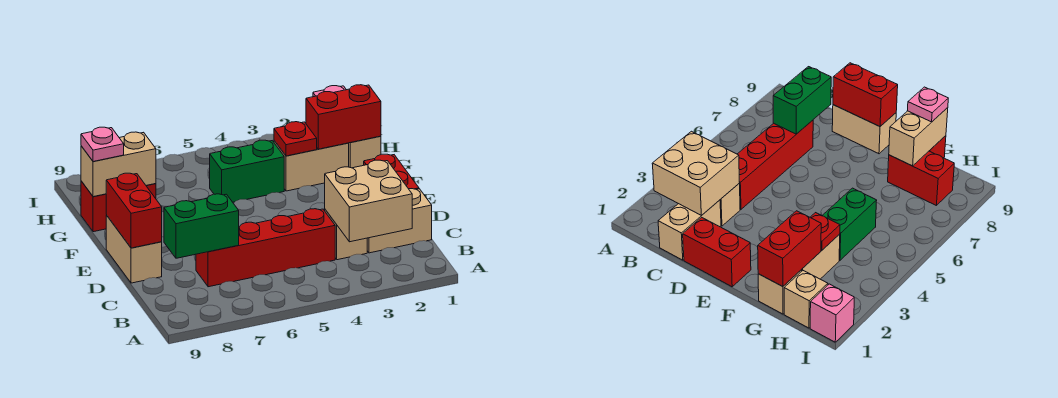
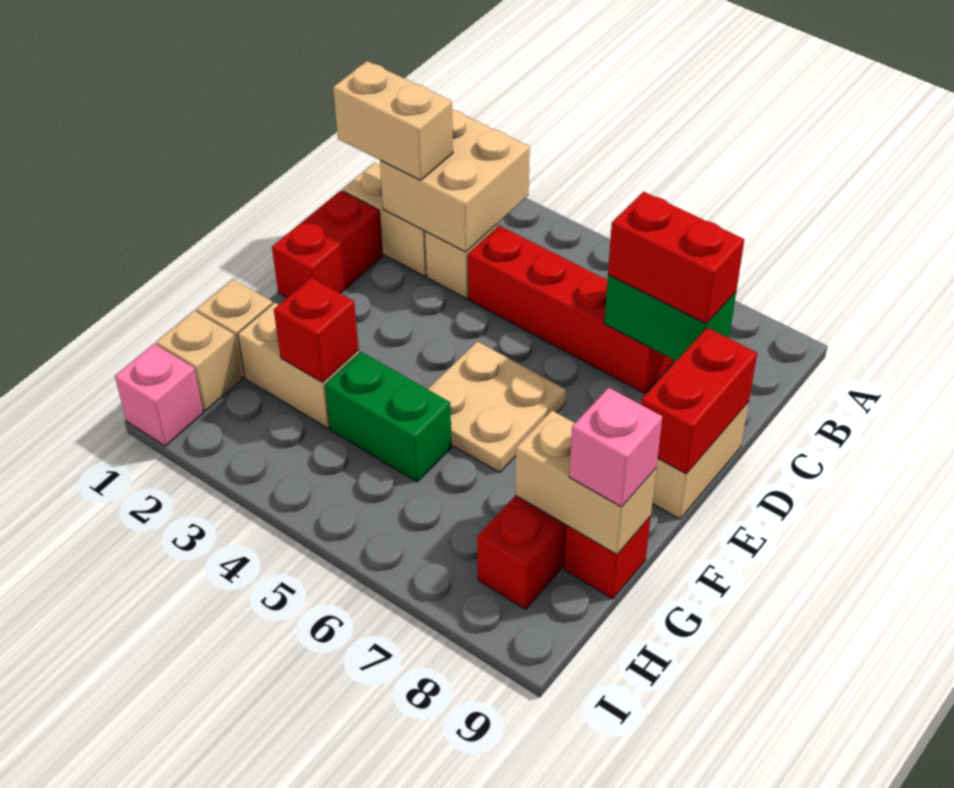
none -> tan brick C1:C2 level 3
none -> tan plate E5:F6 level 1
red brick G1:G2 level 2 -> red brick C7:C8 level 3
red plate G3 level 2 -> red brick G3 level 2
pink plate G9 level 3 -> pink brick G9 level 3

